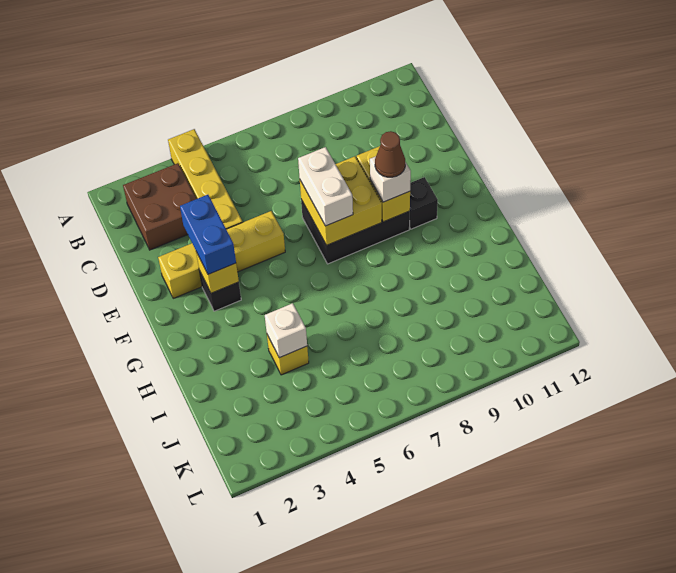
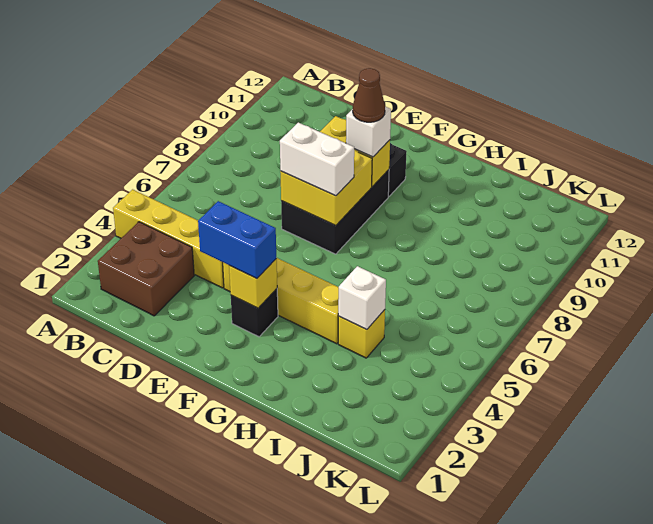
yellow brick E2:E5 level 1 -> yellow brick E4:H4 level 1

